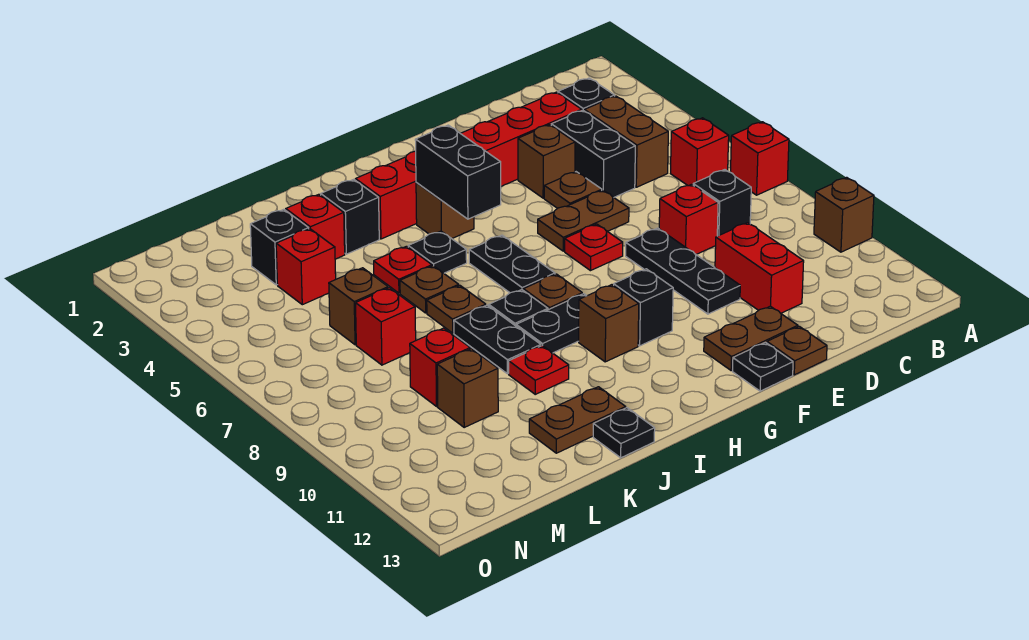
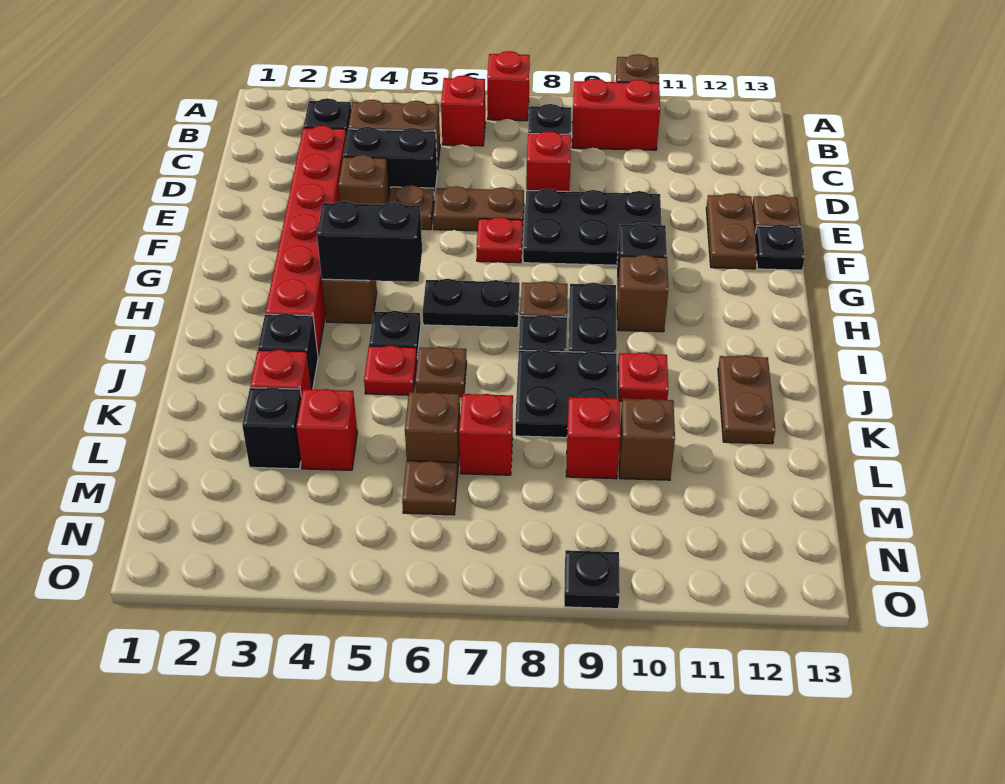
red brick D10:D11 level 1 -> red brick B9:B10 level 1
brown plate E6:F6 level 1 -> brown plate E6:E7 level 1
black plate E8:E10 level 1 -> black plate E8:F10 level 1
brown plate J7 level 1 -> brown plate M6 level 1
black plate J8:J9 level 1 -> black plate J8:K9 level 1
black plate J13 level 1 -> black plate O9 level 1

